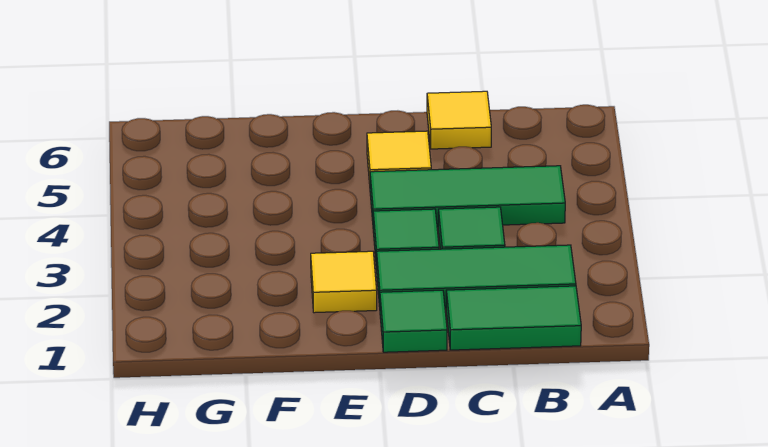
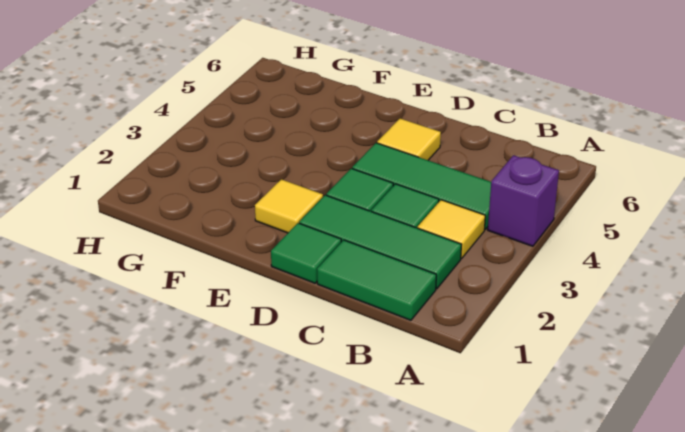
none -> purple brick A4 level 1
yellow tile C6 level 1 -> yellow tile B3 level 1

